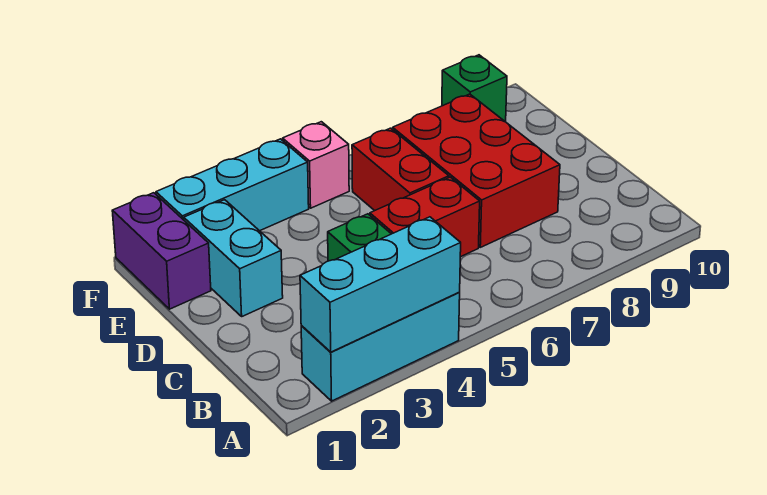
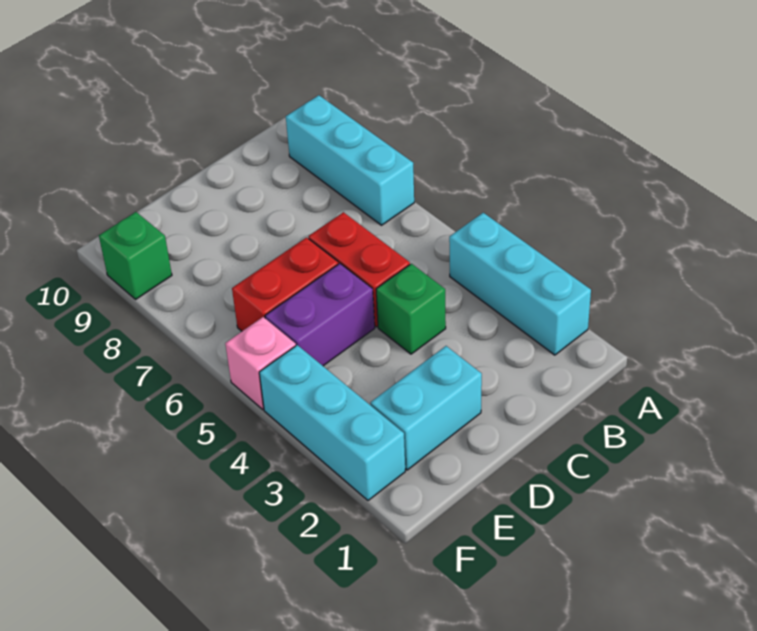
cyan brick A2:A4 level 2 -> cyan brick A7:A9 level 1
red brick C7:E8 level 1 -> none
purple brick E1:F1 level 1 -> purple brick D5:E5 level 1

